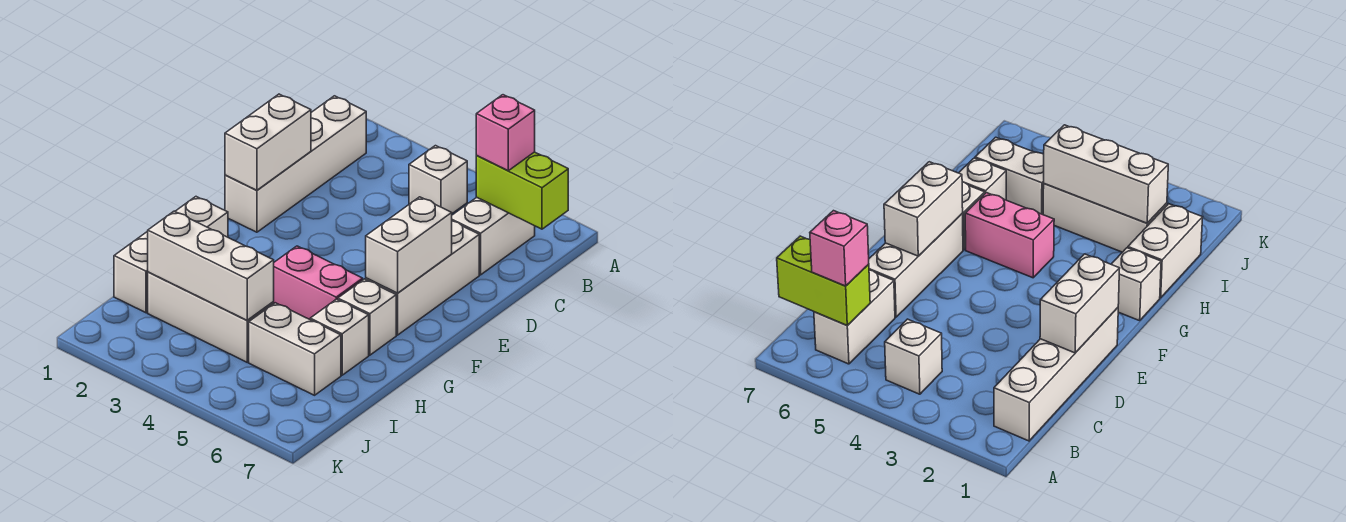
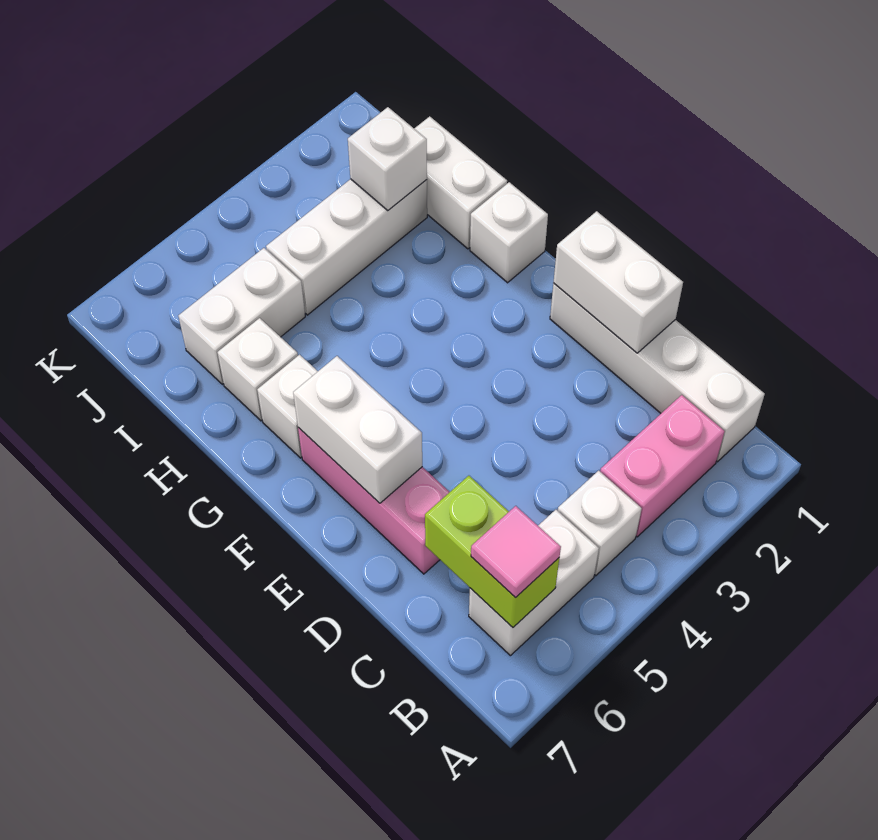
white brick B6:C6 level 1 -> white brick B5:B6 level 1
lime brick B6:B7 level 2 -> lime brick B6:C6 level 2
pink brick B6 level 3 -> pink tile B6 level 3
white brick D6:F6 level 1 -> pink brick D6:F6 level 1
pink brick G4:G5 level 1 -> pink brick B2:B3 level 1
white brick I2:I4 level 2 -> white brick I2 level 2

